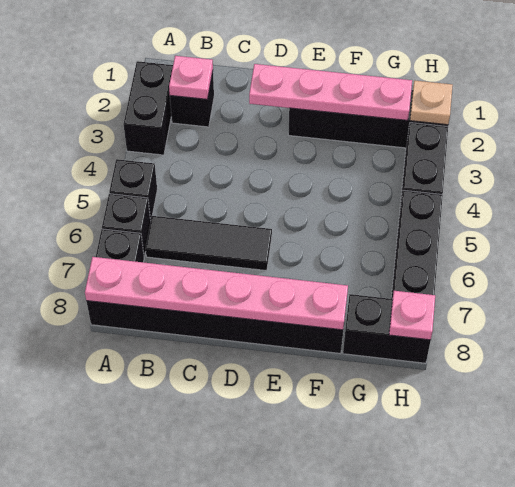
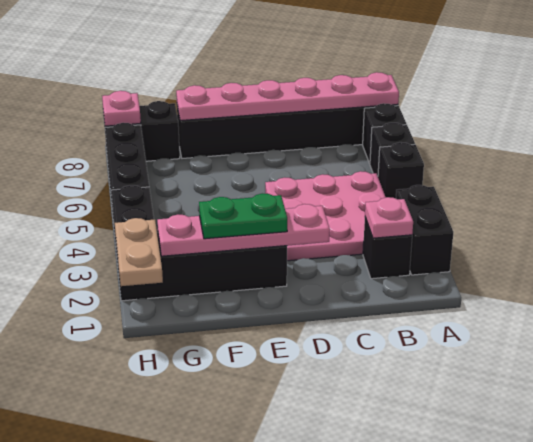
none -> pink plate B3:D5 level 1
black tile B6:D6 level 1 -> none
none -> green plate E2:F2 level 3
tan plate H2 level 2 -> tan plate H1:H2 level 2

